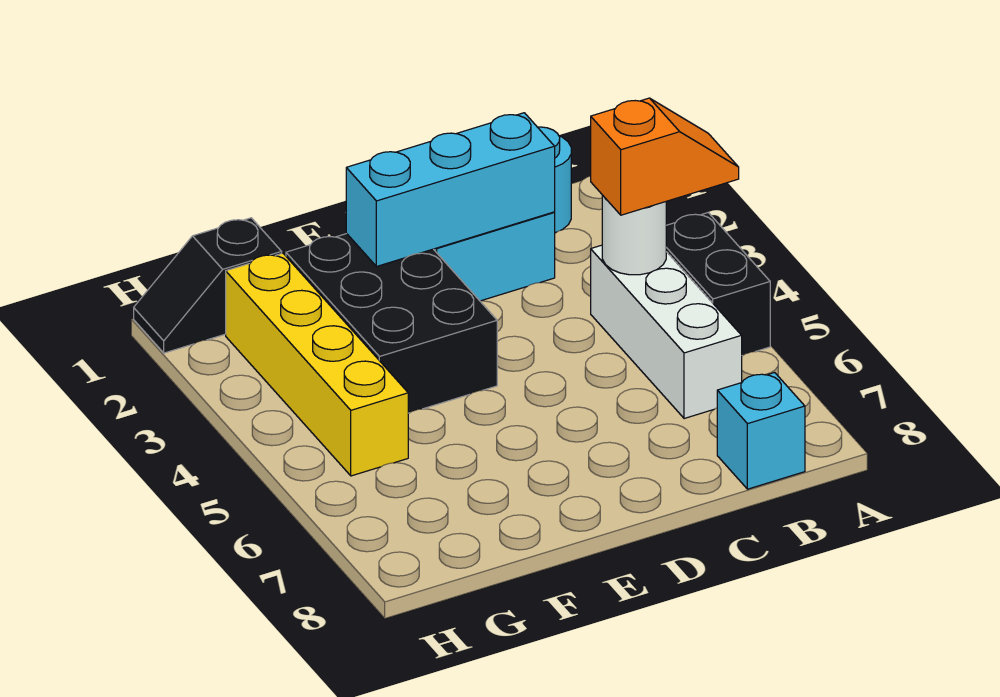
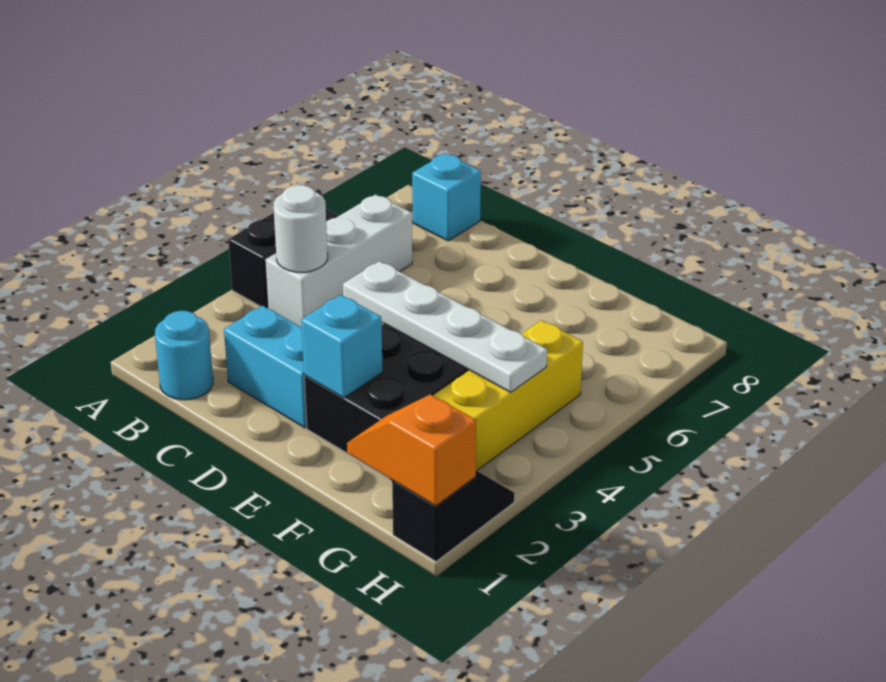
orange slope A4:B4 level 3 top B -> orange slope G1:H1 level 2 top H
cyan brick C2:E2 level 2 -> cyan brick E2 level 2
none -> white plate D4:G4 level 2
black slope G1:H1 level 1 top G -> black slope H1:H2 level 1 top 1

